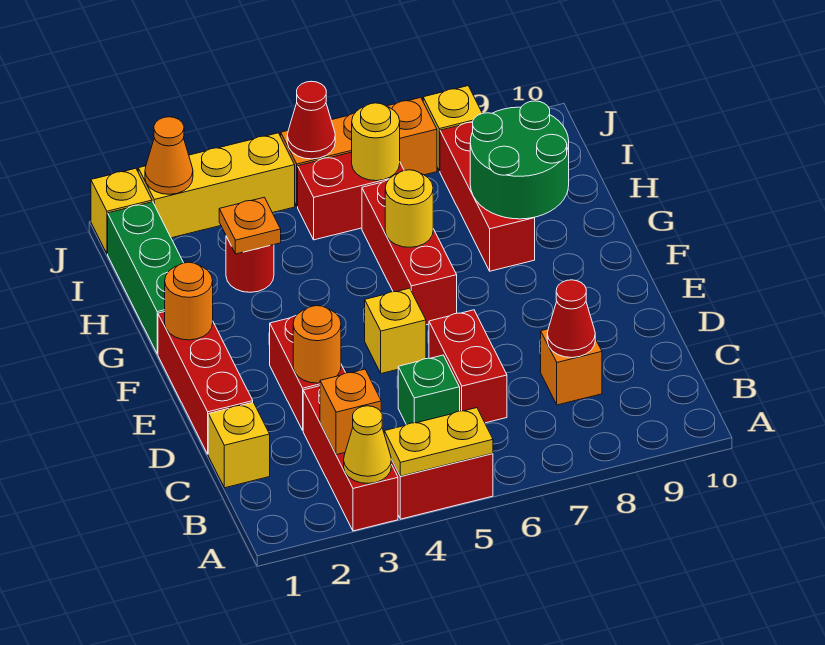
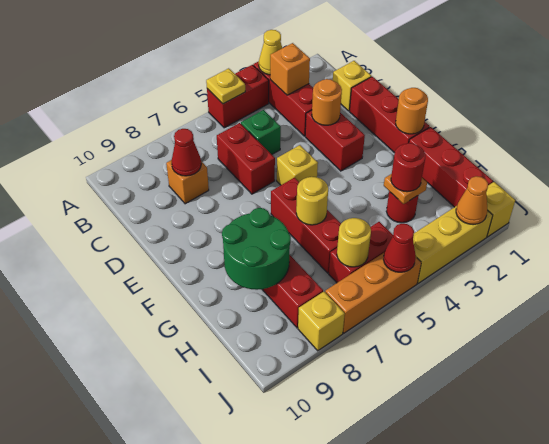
yellow plate A4:A5 level 2 -> yellow plate A5 level 2
green brick G1:I1 level 1 -> red brick G1:I1 level 1
none -> red round brick H3 level 3

